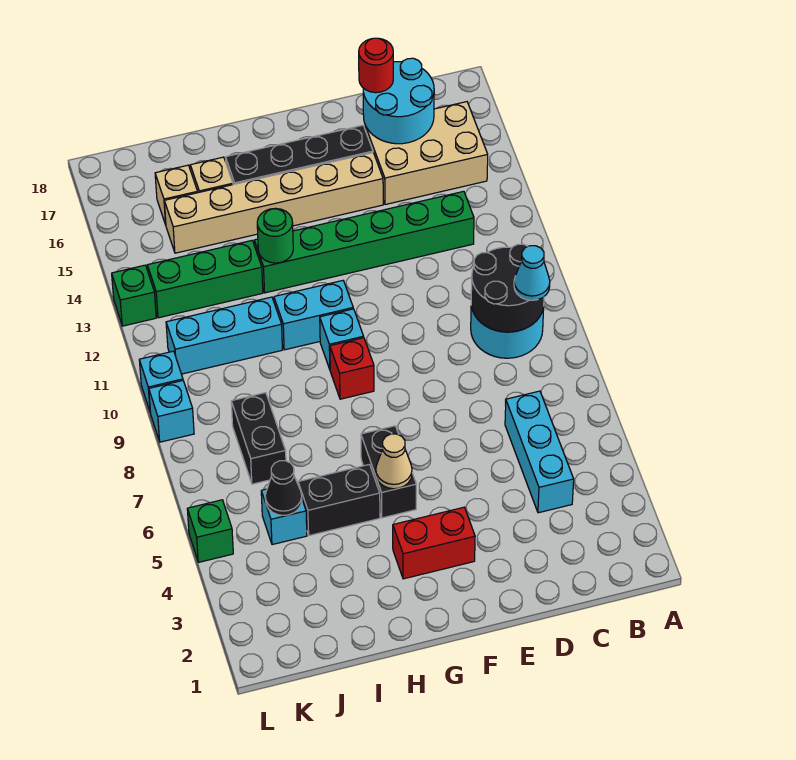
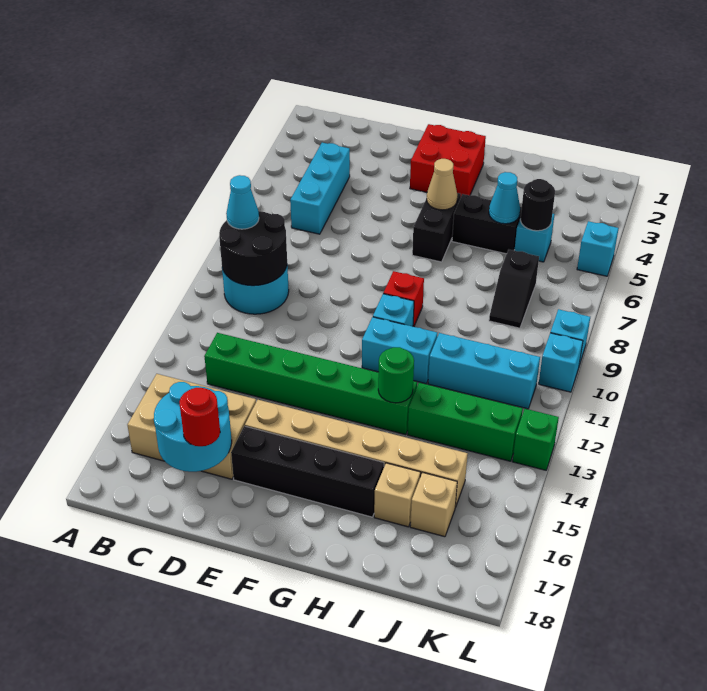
red brick F3:G3 level 1 -> red brick F2:G3 level 1
none -> cyan cone I5 level 2
black cone J5 level 2 -> black round brick J5 level 2
black brick J7:J8 level 1 -> black slope J7:J8 level 1 top 7
green brick L5 level 1 -> cyan brick L5 level 1

